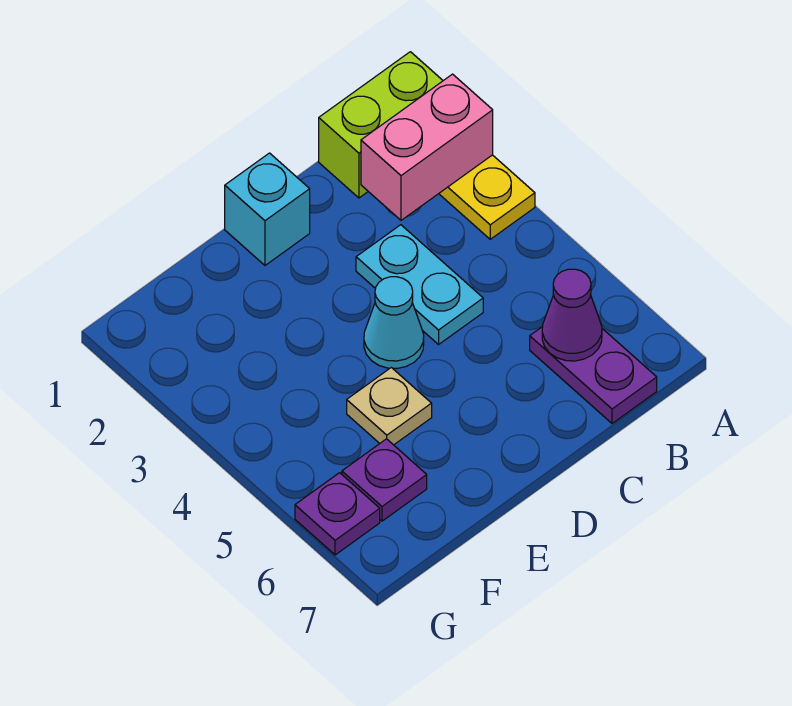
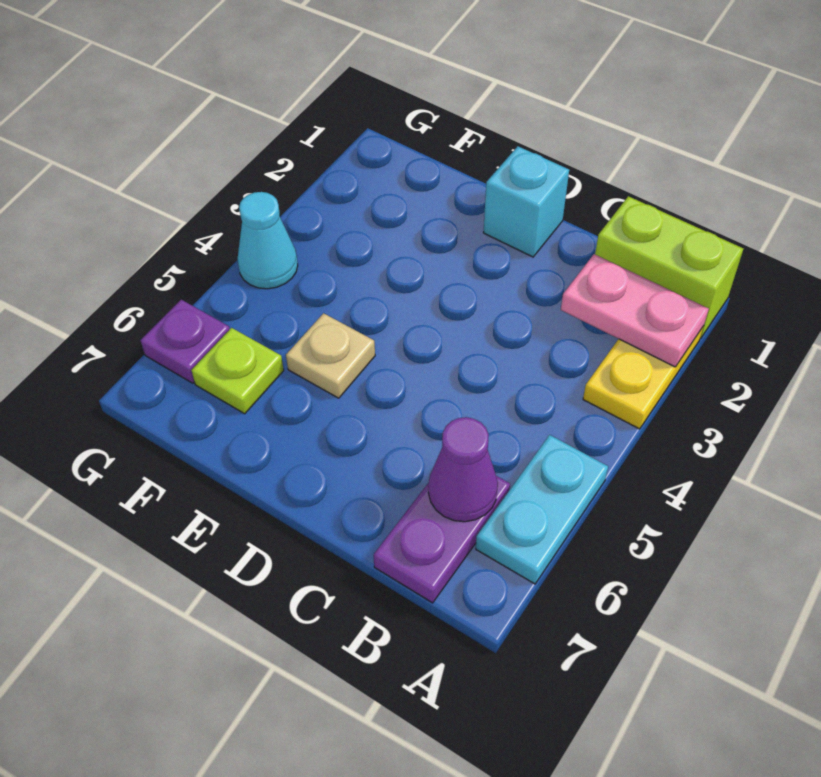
pink brick A2:B2 level 2 -> pink plate A2:B2 level 2
cyan plate C3:C4 level 1 -> cyan plate A5:A6 level 1
cyan cone D4 level 1 -> cyan cone G4 level 1
purple plate F6 level 1 -> lime plate F6 level 1

